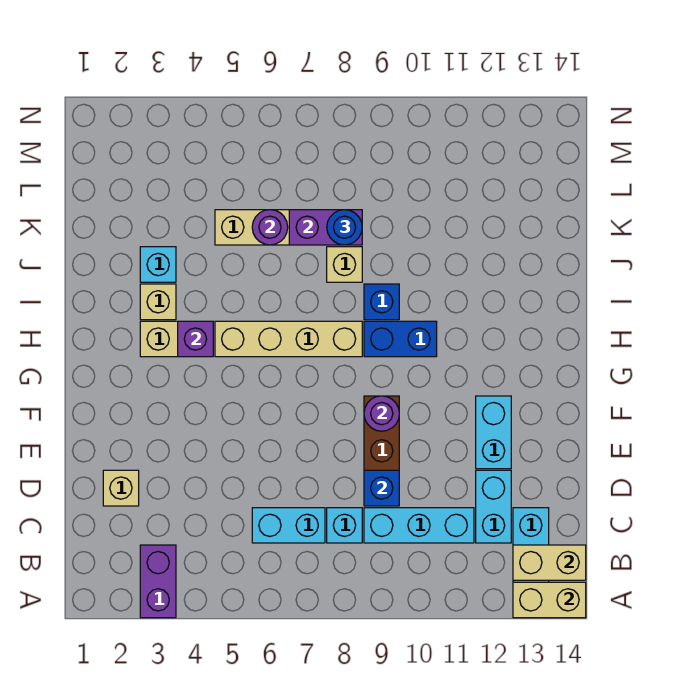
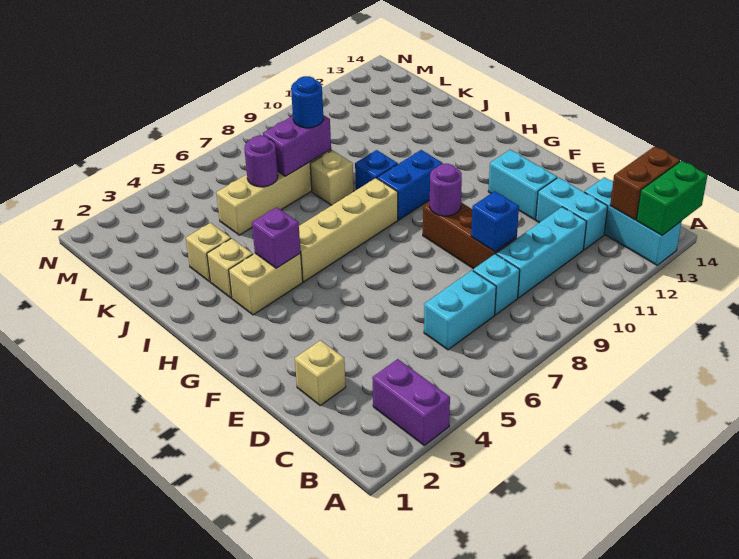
tan brick A13:A14 level 2 -> green brick A13:A14 level 2
tan brick B13:B14 level 2 -> brown brick B13:B14 level 2
cyan brick J3 level 1 -> tan brick J3 level 1

